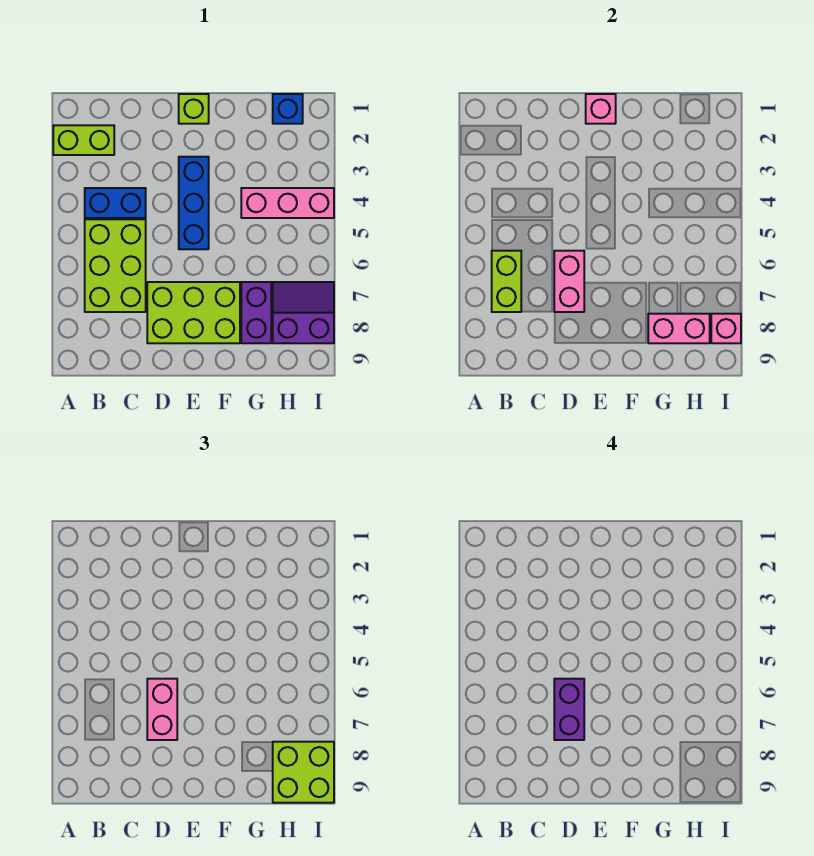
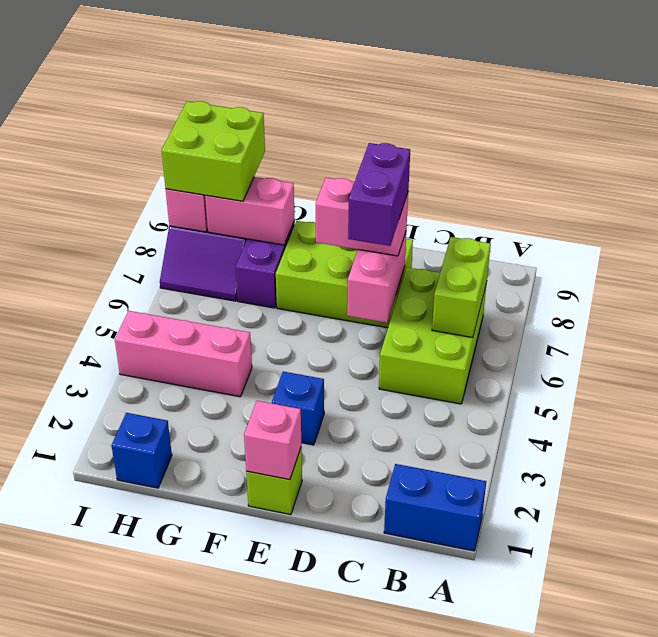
lime brick A2:B2 level 1 -> none
blue brick B4:C4 level 1 -> blue brick A1:B1 level 1
pink brick D6:D7 level 3 -> pink brick D7:E7 level 3
blue brick E3:E5 level 1 -> blue brick E3 level 1

